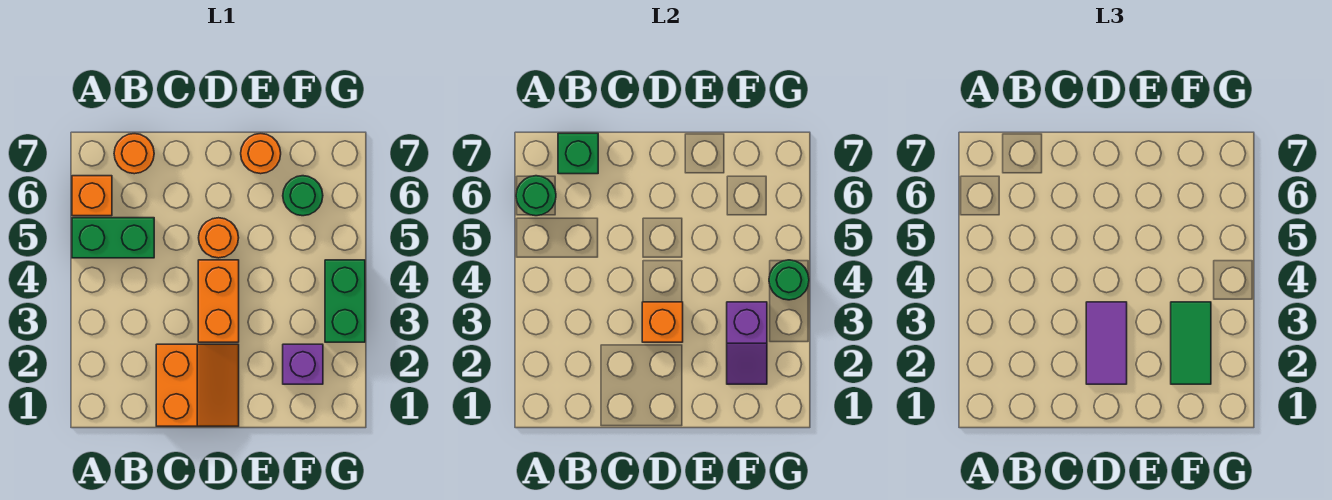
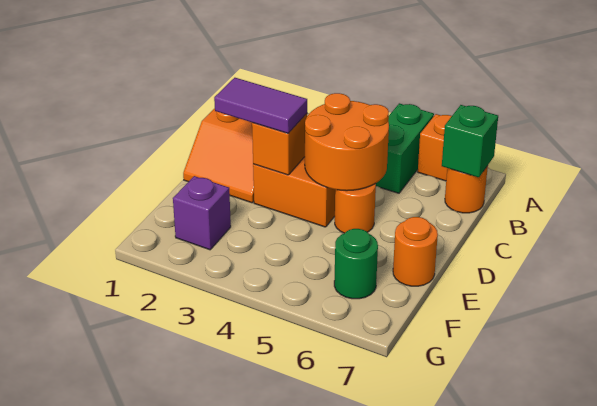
green round brick A6 level 2 -> none
none -> orange round brick C4:D5 level 2
purple slope F2:F3 level 2 top 3 -> none
green tile F2:F3 level 3 -> none
green brick G3:G4 level 1 -> none
green round brick G4 level 2 -> none

